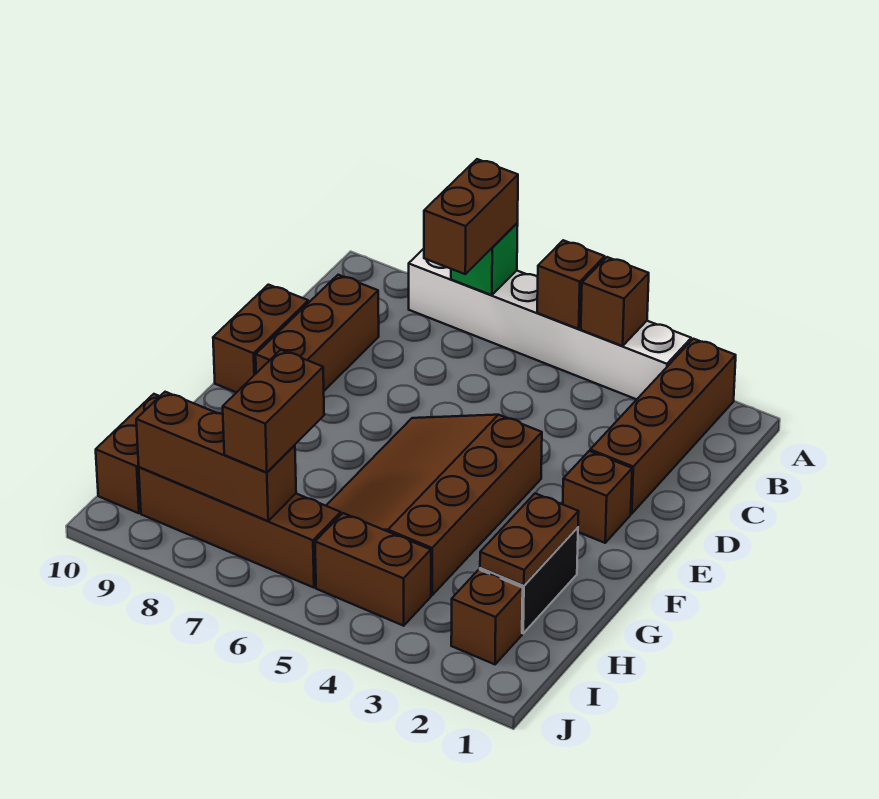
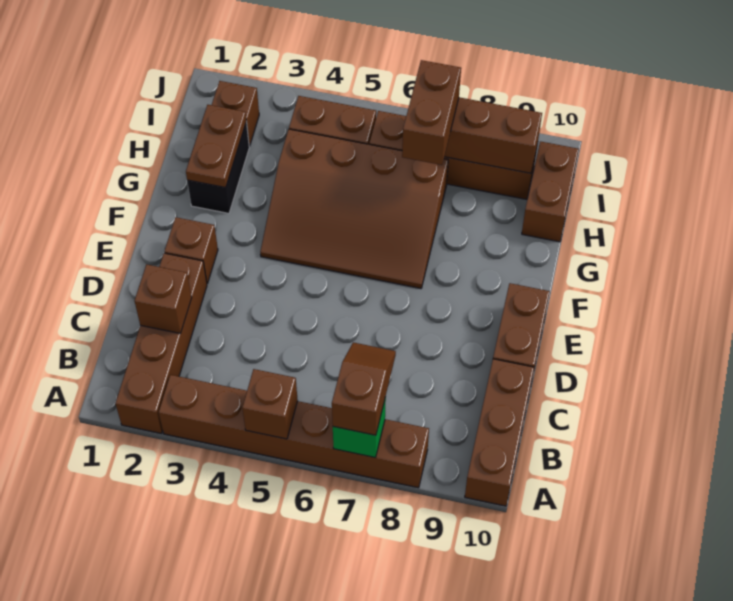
white brick A3:A8 level 1 -> brown brick A3:A8 level 1
brown brick A4 level 2 -> brown brick C2 level 2
brown brick A7:B7 level 3 -> brown slope A7:B7 level 3 top A
brown brick C9:E9 level 1 -> brown brick A10:C10 level 1
brown slope E4:H6 level 1 top 4 -> brown slope F4:H7 level 1 top H

